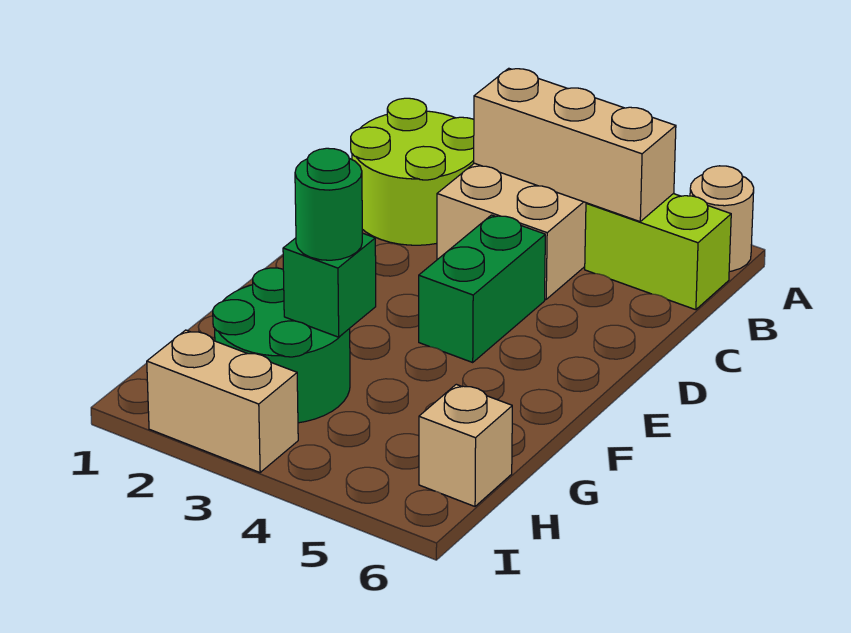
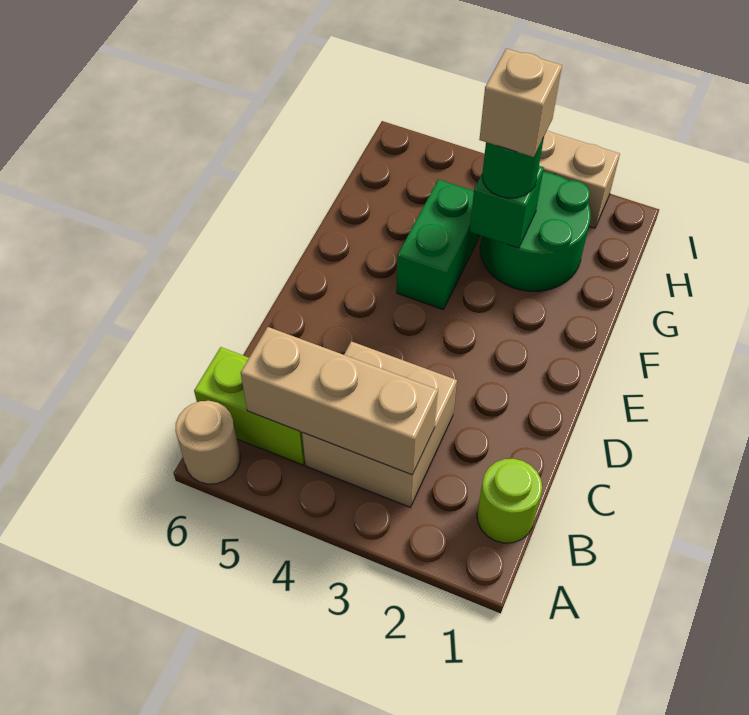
lime round brick B1:C2 level 1 -> lime round brick B1 level 1
green brick D4:E4 level 1 -> green brick F4:G4 level 1
tan brick H6 level 1 -> tan brick G3 level 4

